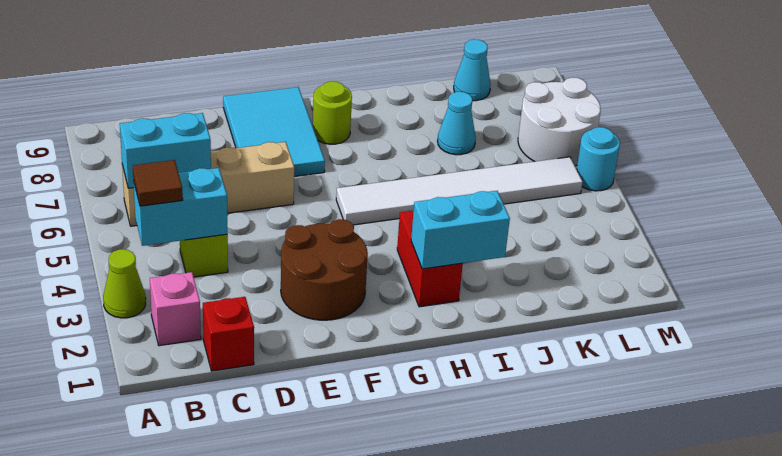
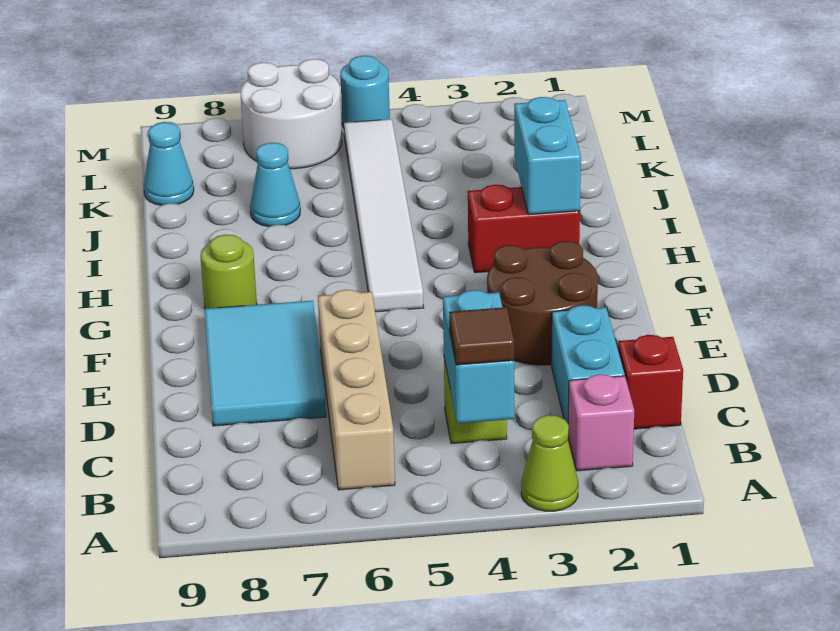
cyan brick B6:C6 level 2 -> cyan brick C2:D2 level 1
cyan tile E7:F9 level 1 -> cyan tile D7:F8 level 1

